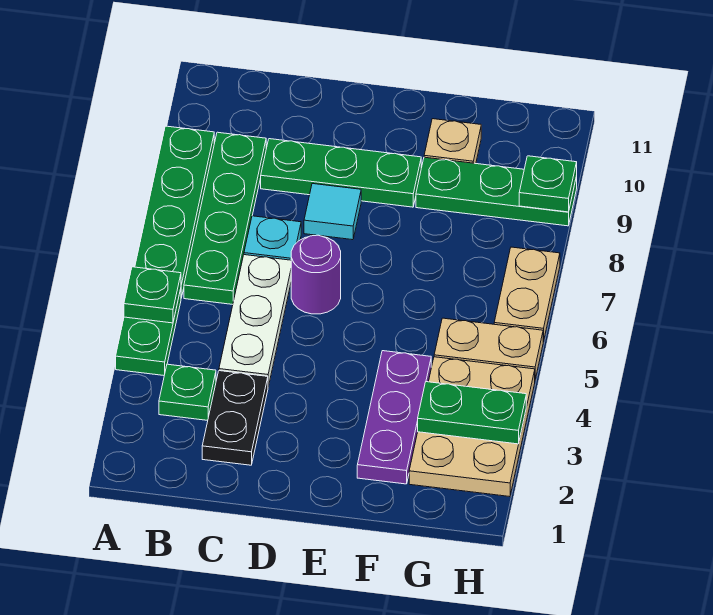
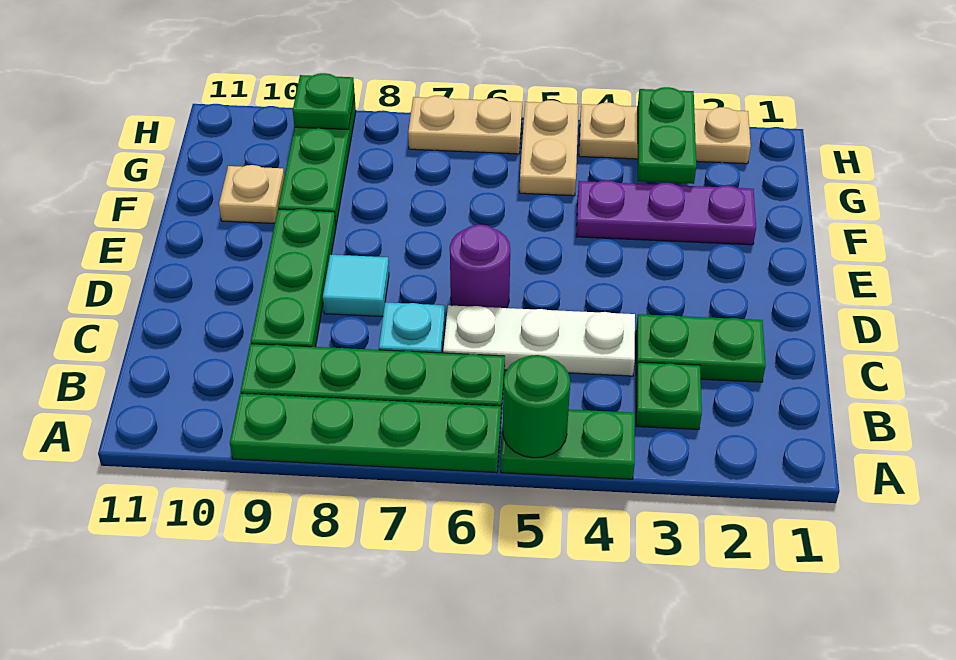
green plate A5 level 2 -> green round brick A5 level 2
black plate C2:C3 level 1 -> green plate C2:C3 level 1
tan plate G2:H4 level 1 -> tan plate H2:H4 level 1

